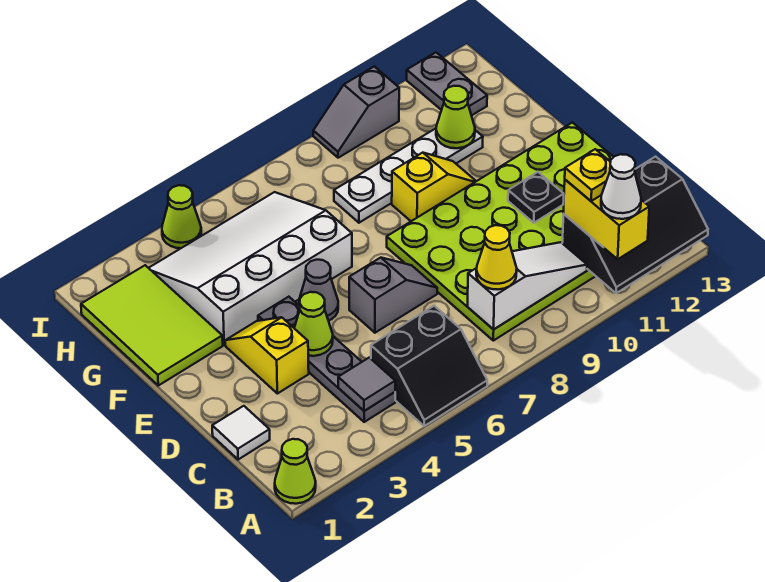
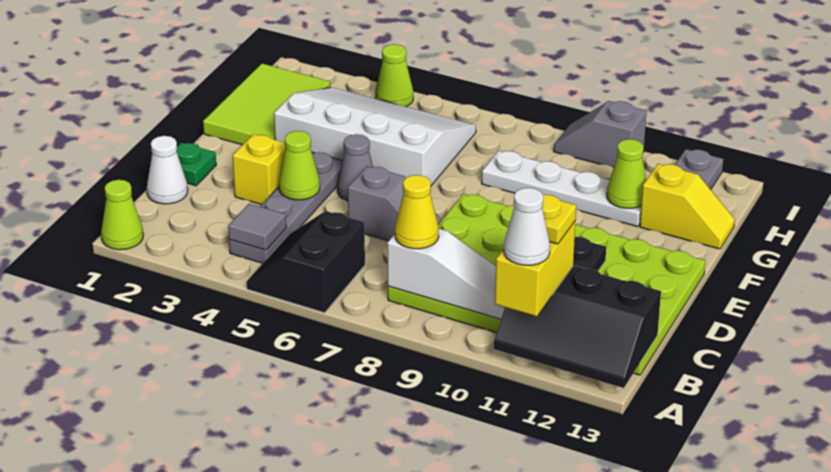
black slope A5:B6 level 1 top B -> black slope A5:B6 level 1 top 6
white tile C1 level 1 -> white cone C1 level 1
none -> green plate D1 level 1
yellow slope F9:F10 level 1 top 9 -> yellow slope G12:G13 level 1 top 12

